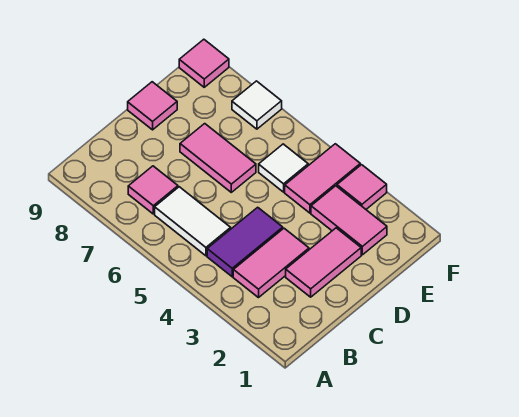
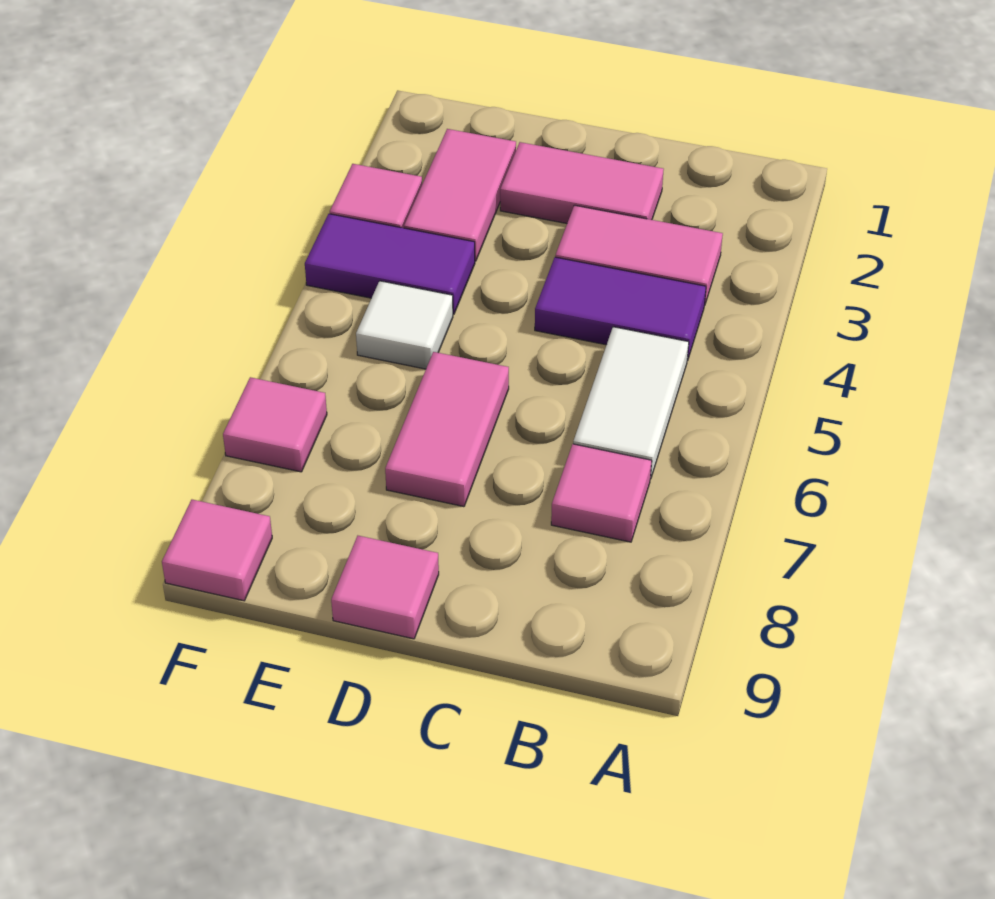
pink tile E4:F4 level 1 -> purple tile E4:F4 level 1
white tile F7 level 1 -> pink tile F7 level 1

